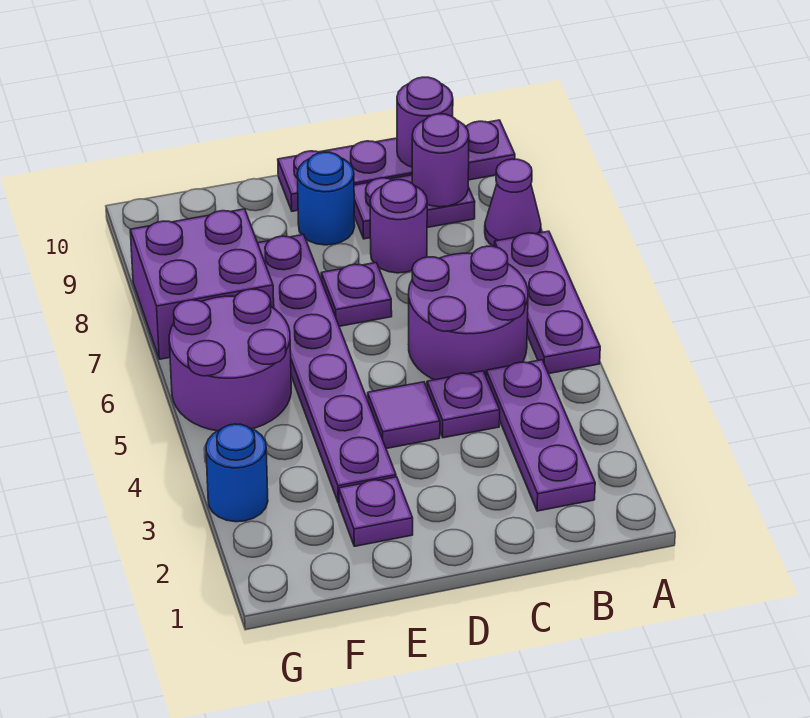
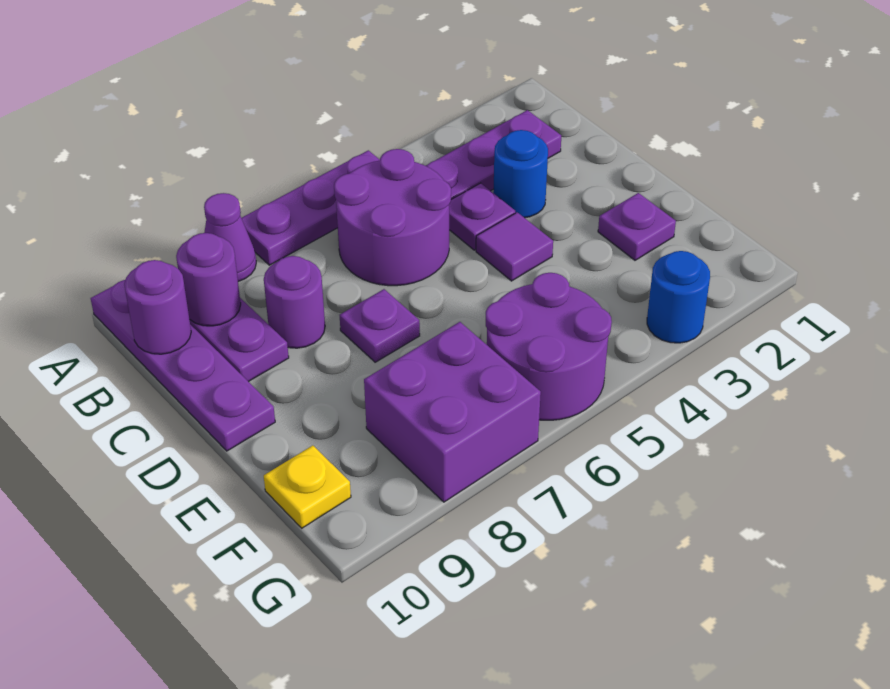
blue round brick D9 level 1 -> blue round brick C3 level 1
purple plate E3:E8 level 1 -> none
none -> yellow plate F10 level 1

